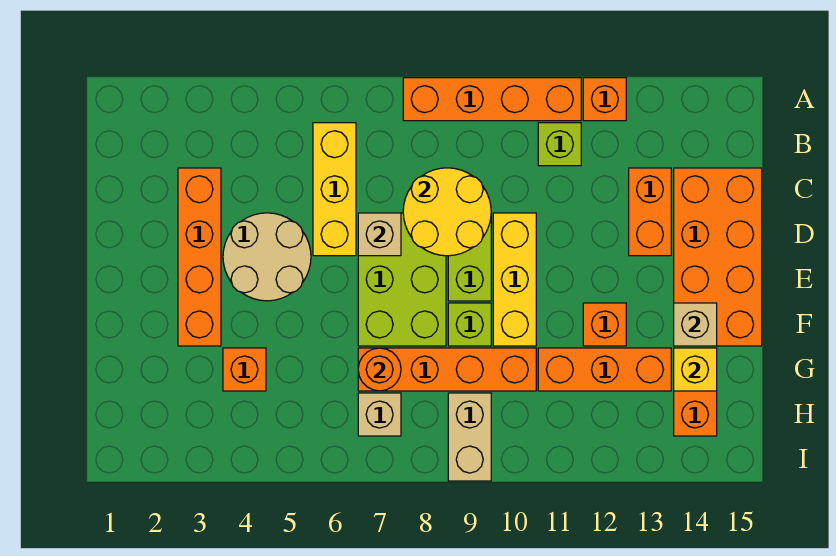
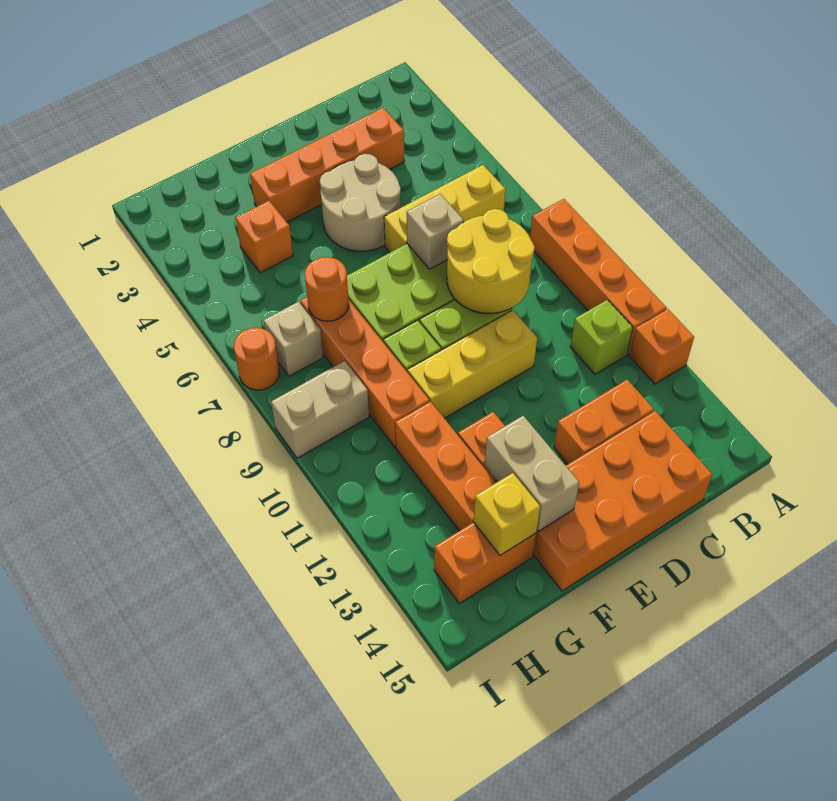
tan brick F14 level 2 -> tan brick F13:F14 level 2
none -> orange round brick I7 level 1

